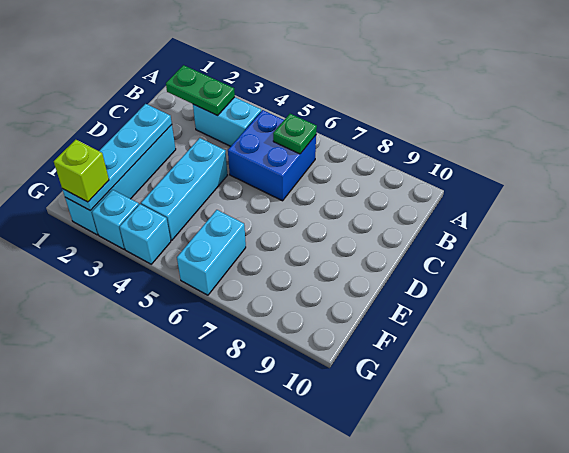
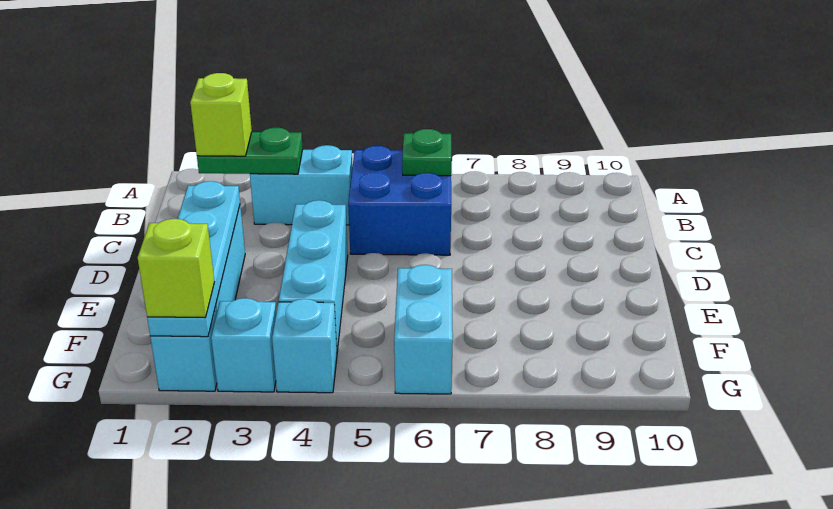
none -> lime brick B2 level 3

